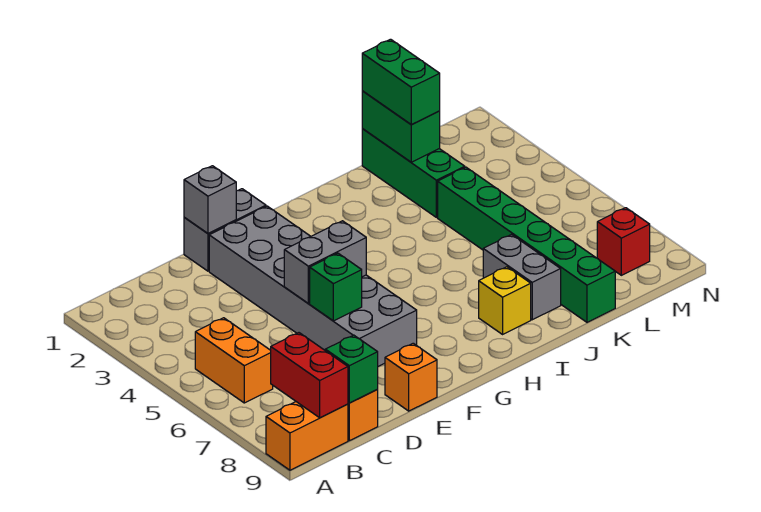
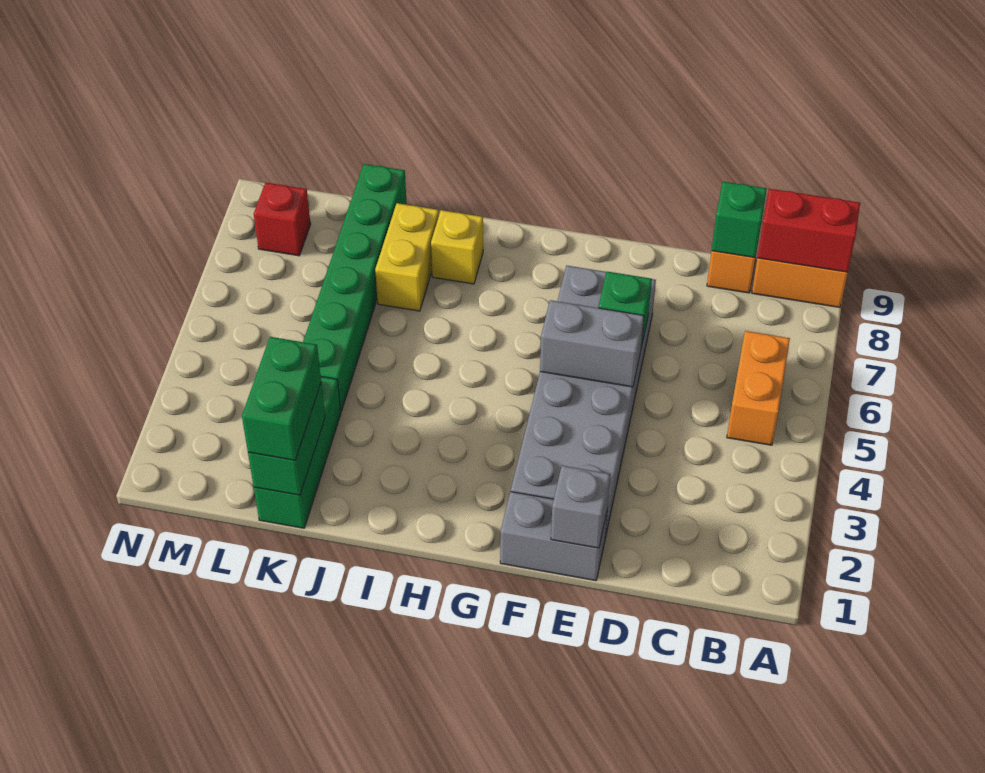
red brick B8:B9 level 2 -> red brick A9:B9 level 2
orange brick E9 level 1 -> none
grey brick J7:J8 level 1 -> yellow brick J7:J8 level 1

